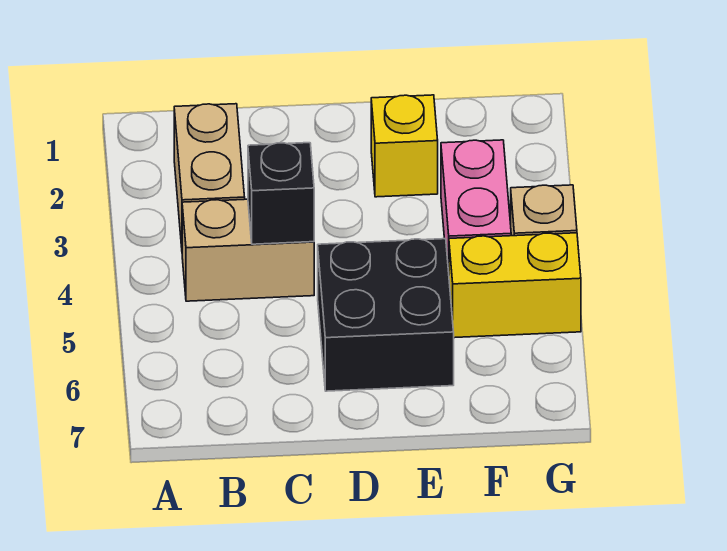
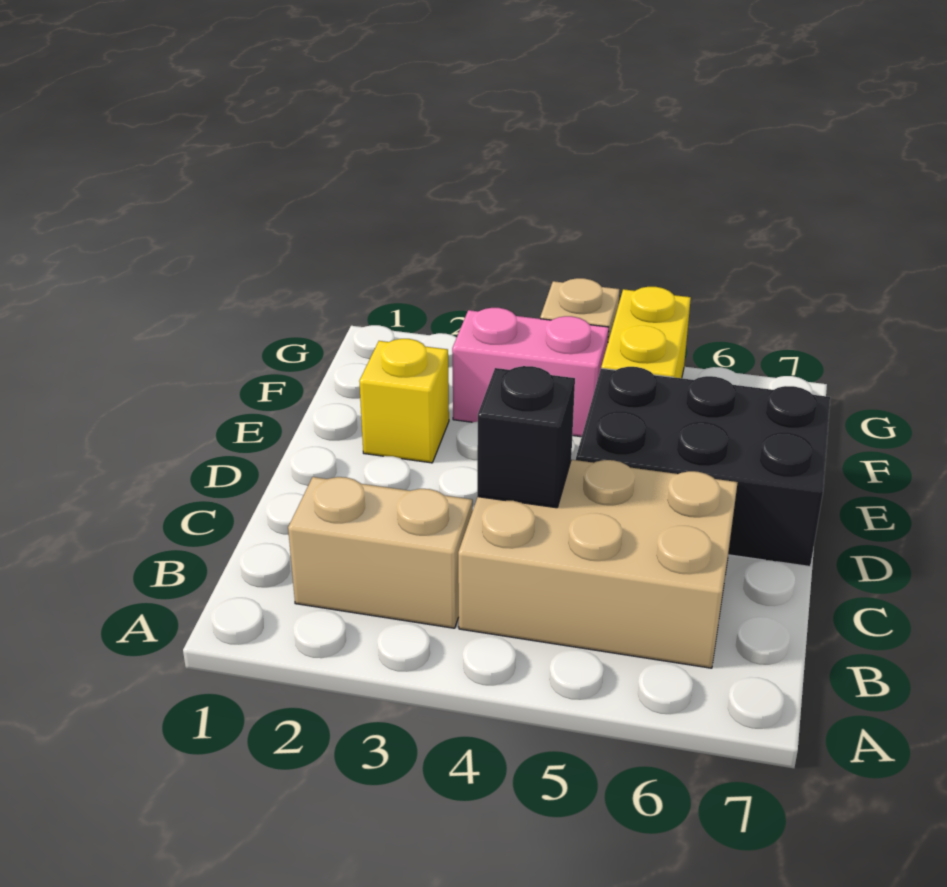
tan brick B4:C4 level 1 -> tan brick B4:C6 level 1
black brick D5:E6 level 1 -> black brick D5:E7 level 1

